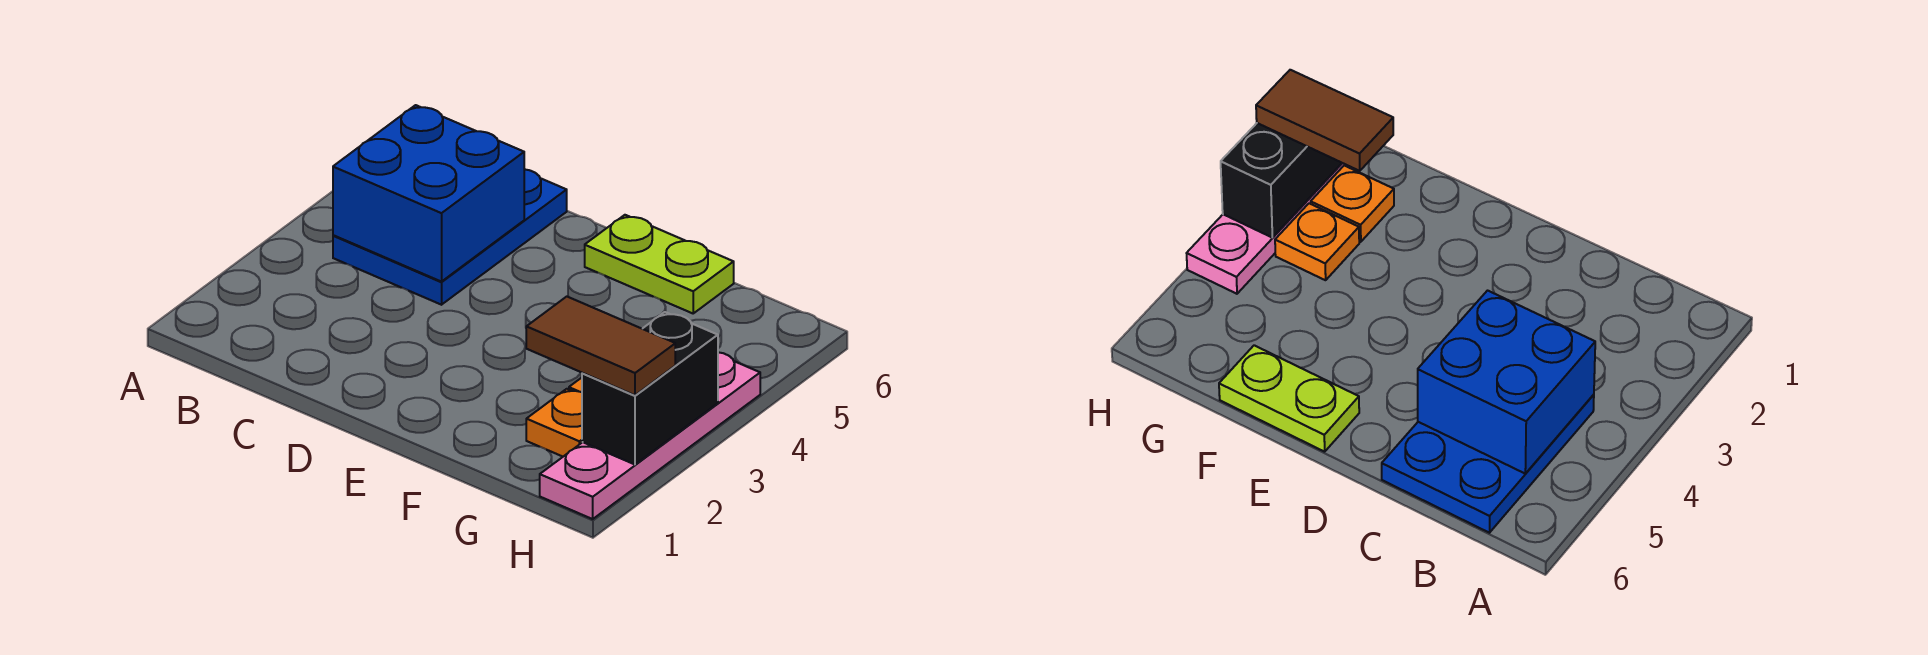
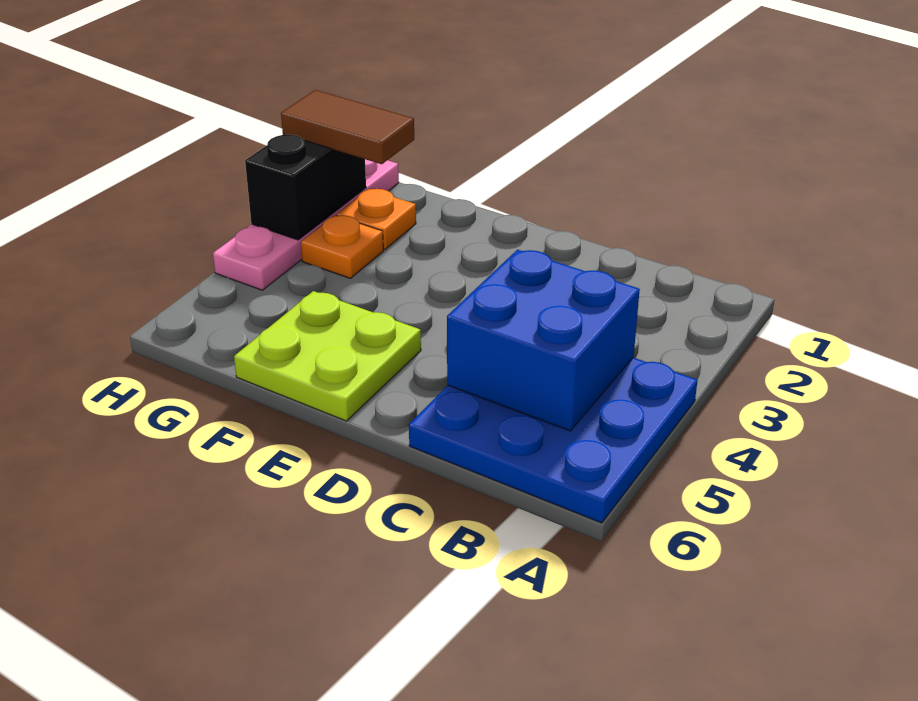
blue plate B4:C6 level 1 -> blue plate A4:C6 level 1
lime plate E6:F6 level 1 -> lime plate E5:F6 level 1

